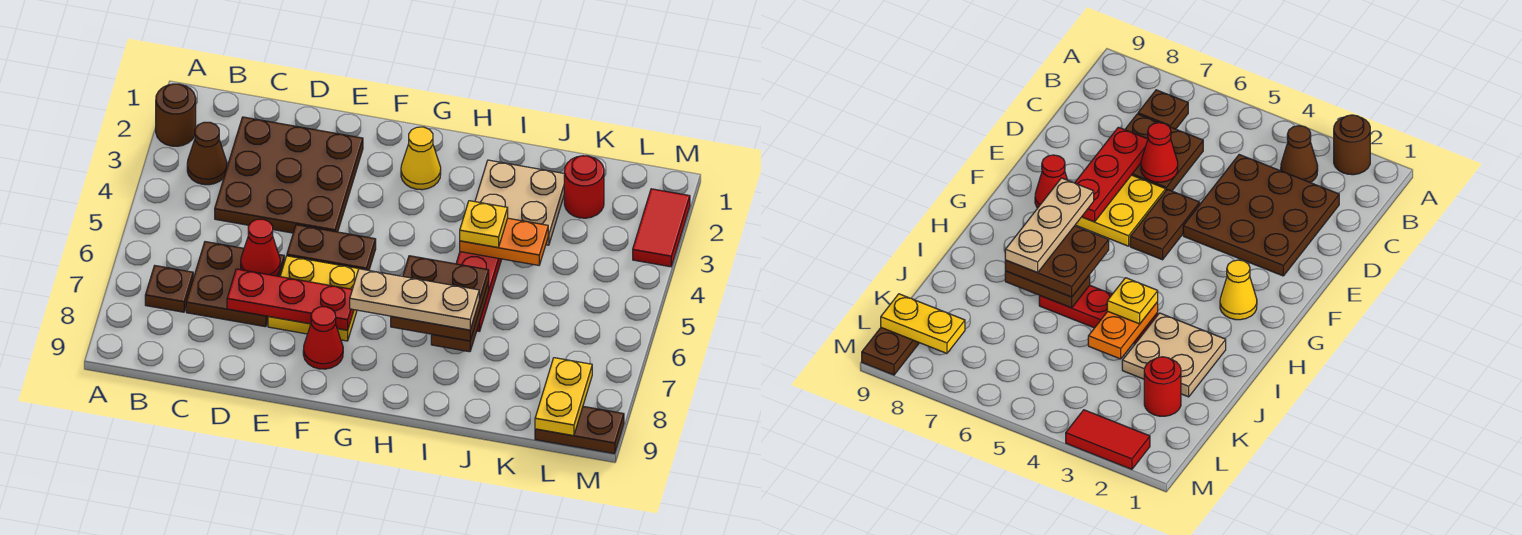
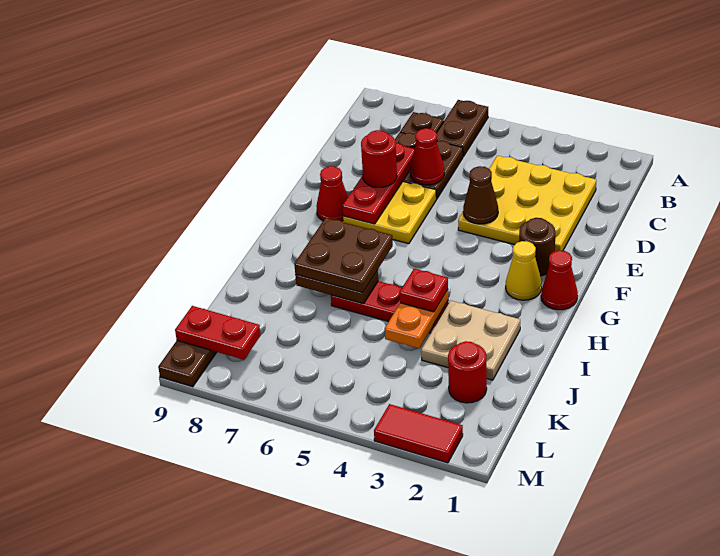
brown round brick A2 level 1 -> brown round brick F2 level 1
brown cone B3 level 1 -> brown cone E4 level 2
brown plate C2:E4 level 1 -> yellow plate C2:E4 level 1
brown plate E5:F5 level 1 -> brown plate A6:B6 level 1
none -> red round brick E7 level 3
none -> red cone G1 level 1
tan plate G7:I7 level 4 -> none
yellow plate I4 level 3 -> red plate I4 level 3
yellow plate L8:L9 level 2 -> red plate L8:L9 level 2

